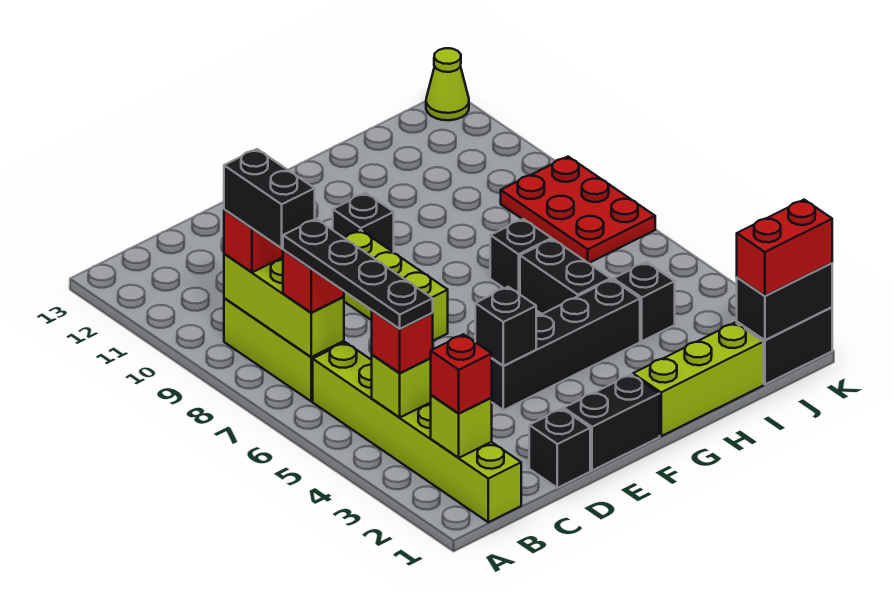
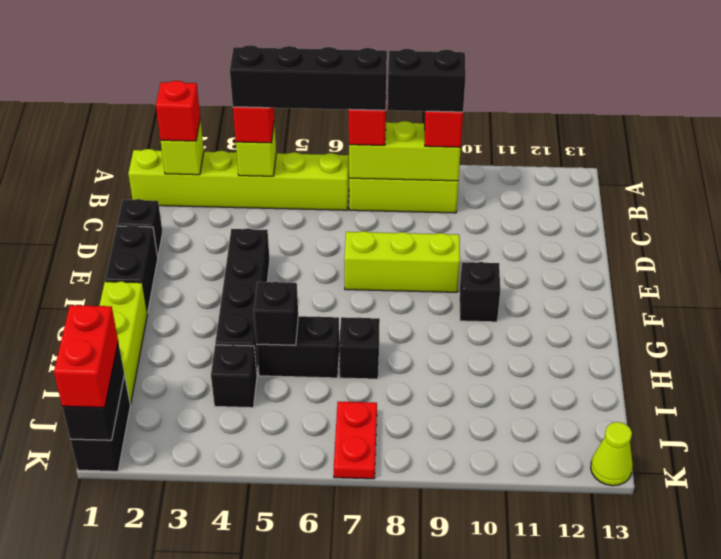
black plate B4:B7 level 4 -> black brick B4:B7 level 4
black brick E4 level 2 -> black brick H5 level 2
red plate J7:K9 level 1 -> red plate J7:K7 level 1

